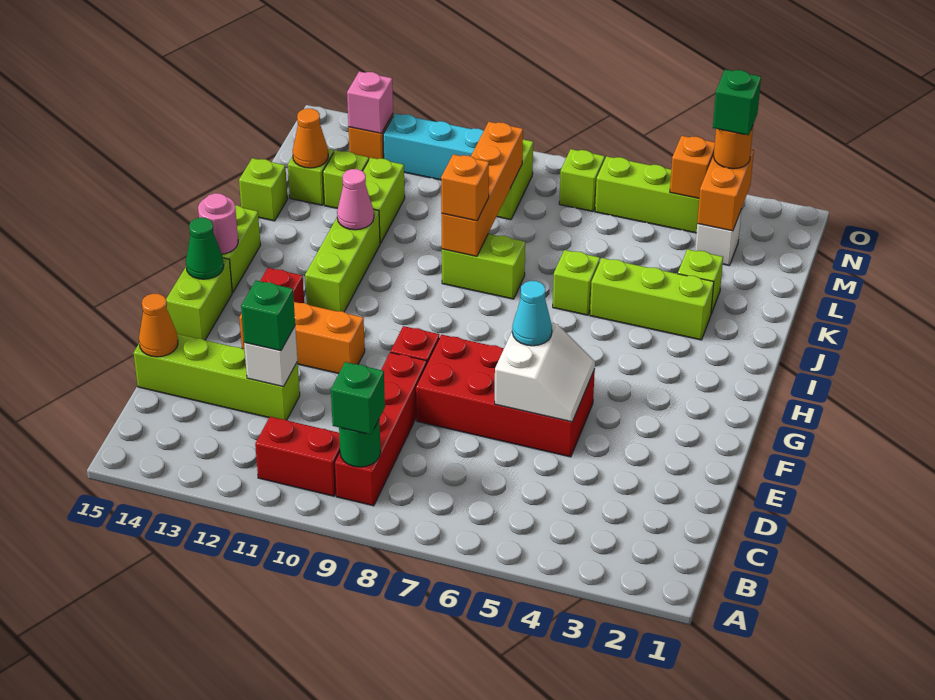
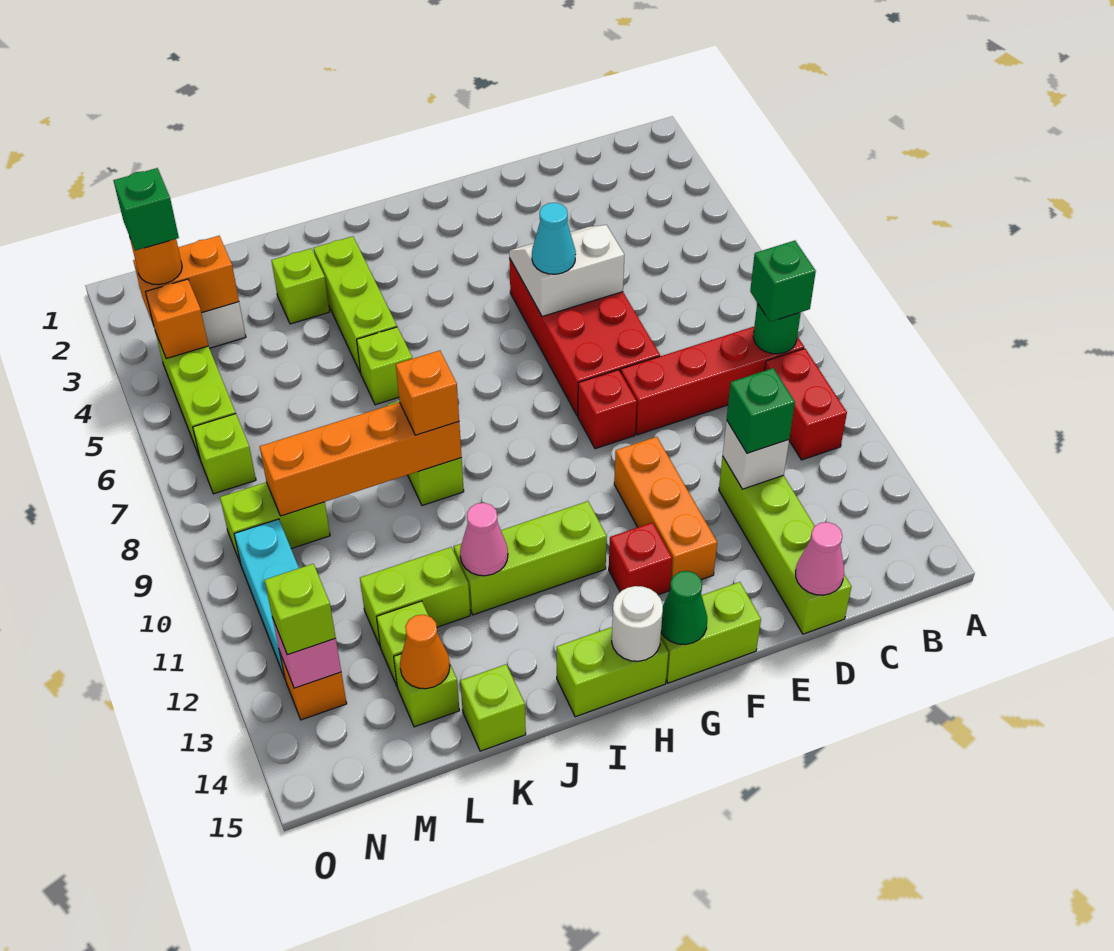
orange cone D15 level 2 -> pink cone D15 level 2
pink round brick H15 level 2 -> white round brick H15 level 2
none -> lime brick N13 level 3

